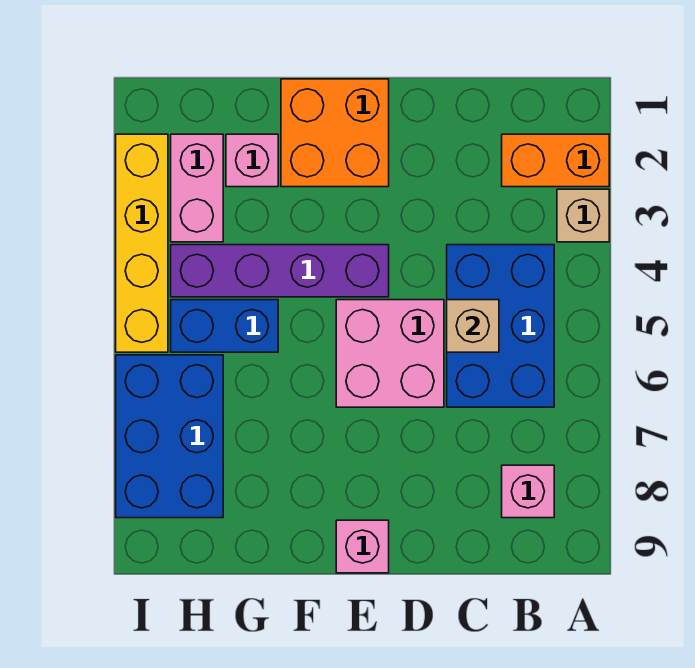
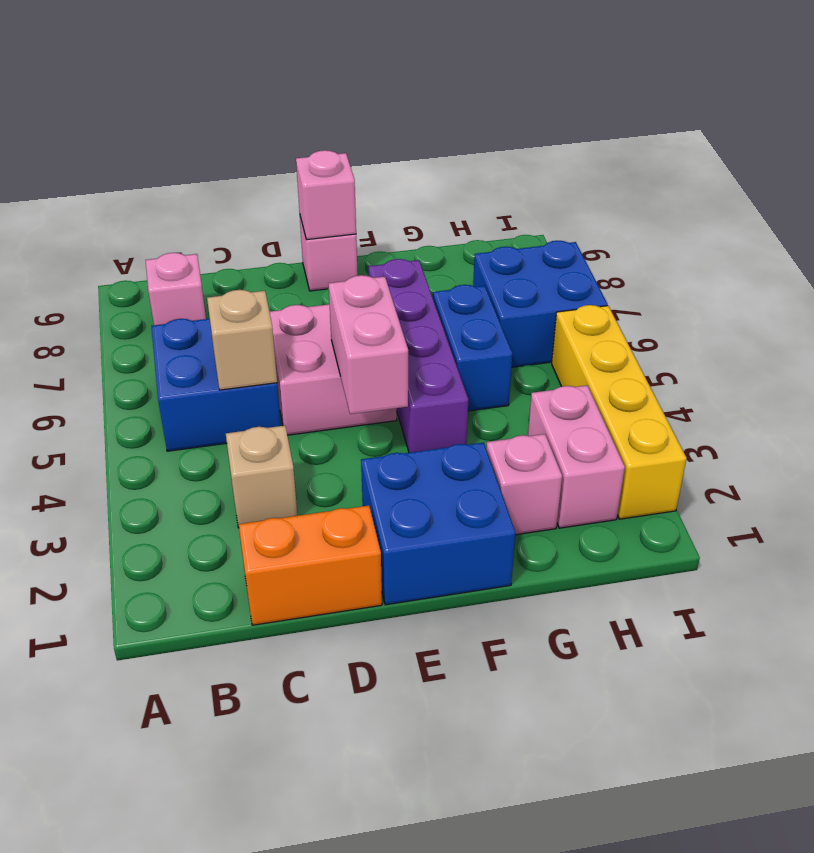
orange brick A2:B2 level 1 -> orange brick C1:D1 level 1
tan brick A3 level 1 -> tan brick C3 level 1
blue brick B4:C6 level 1 -> blue brick B5:C6 level 1
orange brick E1:F2 level 1 -> blue brick E1:F2 level 1
purple brick E4:H4 level 1 -> purple brick F4:F7 level 1
none -> pink brick E4:E5 level 2
none -> pink brick E9 level 2
blue brick G5:H5 level 1 -> blue brick G5:G6 level 1
blue brick H6:I8 level 1 -> blue brick H6:I7 level 1

